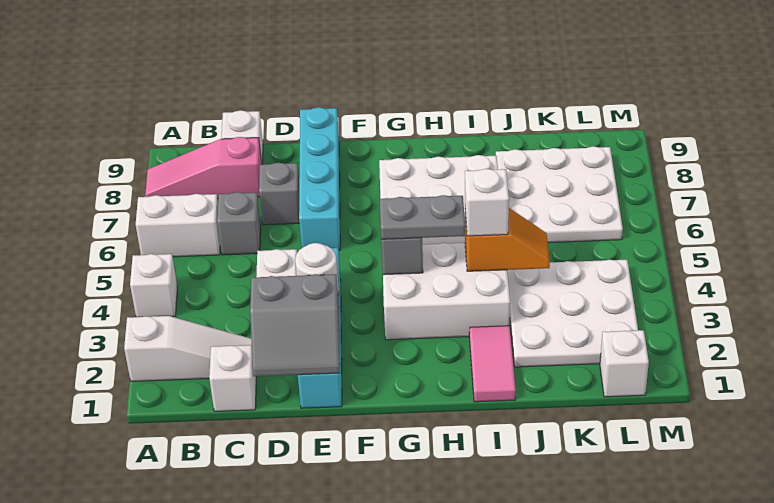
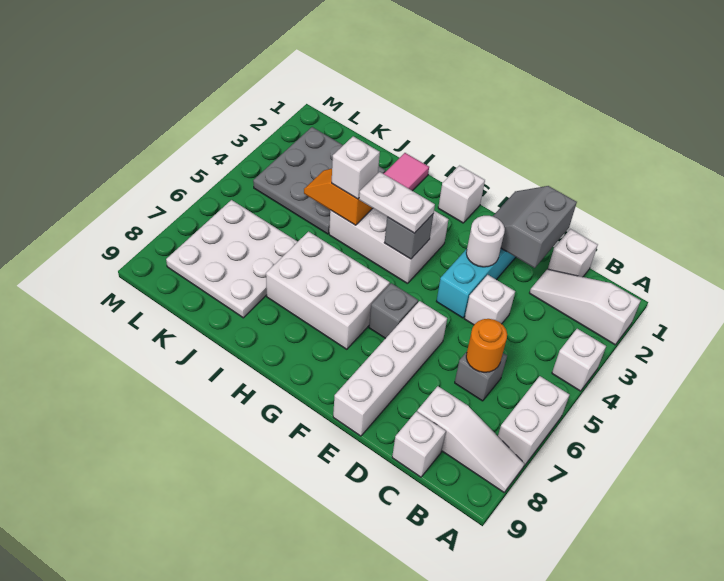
white brick A6:B6 level 1 -> white brick A6:A7 level 1
pink slope A8:C8 level 1 top C -> white slope A8:C8 level 1 top C
none -> orange round brick C6 level 2
grey slope D1:E2 level 2 top 2 -> grey slope D1:E2 level 2 top D
grey brick D7 level 1 -> grey brick F6 level 1
cyan brick E6:E9 level 1 -> white brick E6:E9 level 1
grey plate G4:H4 level 3 -> white plate G4:H4 level 3
white plate J2:L4 level 1 -> grey plate J2:L4 level 1
white brick L1 level 1 -> white brick G1 level 1

